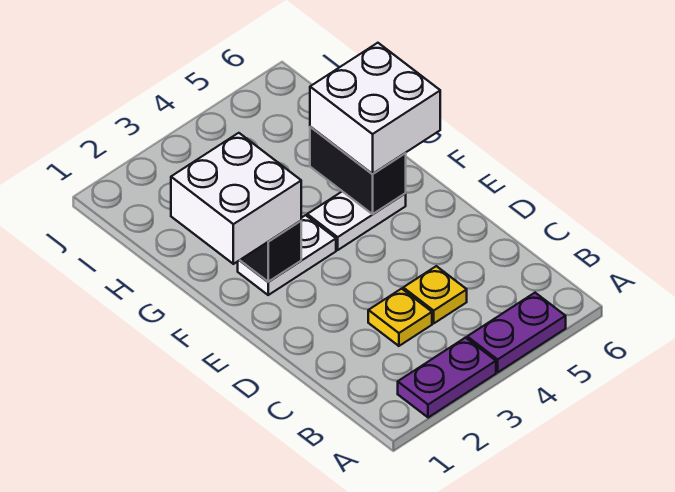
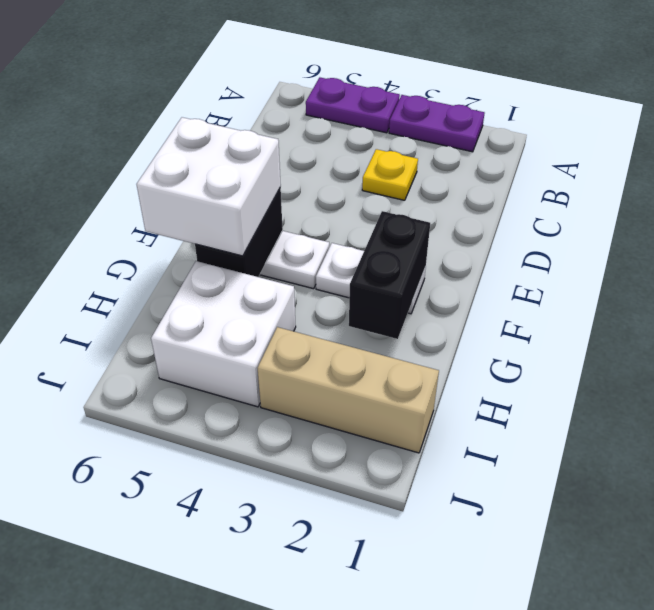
yellow plate C4 level 1 -> none
white brick F1:G2 level 3 -> white brick H4:I5 level 1
none -> tan brick I1:I3 level 1

